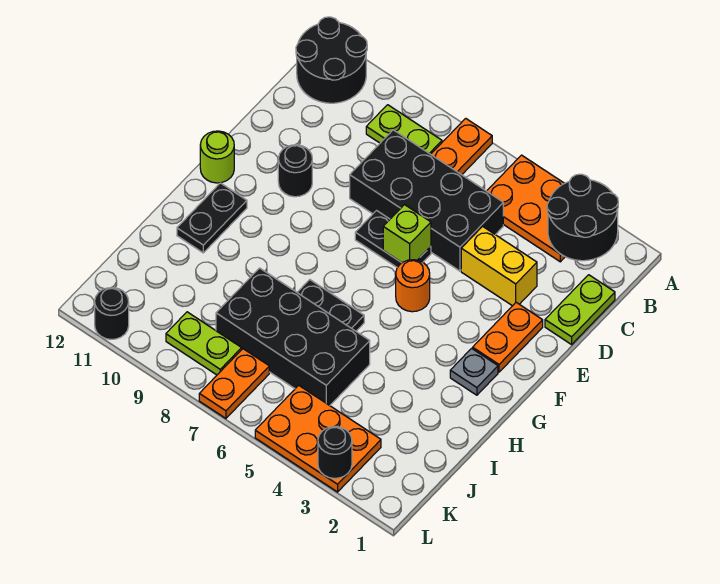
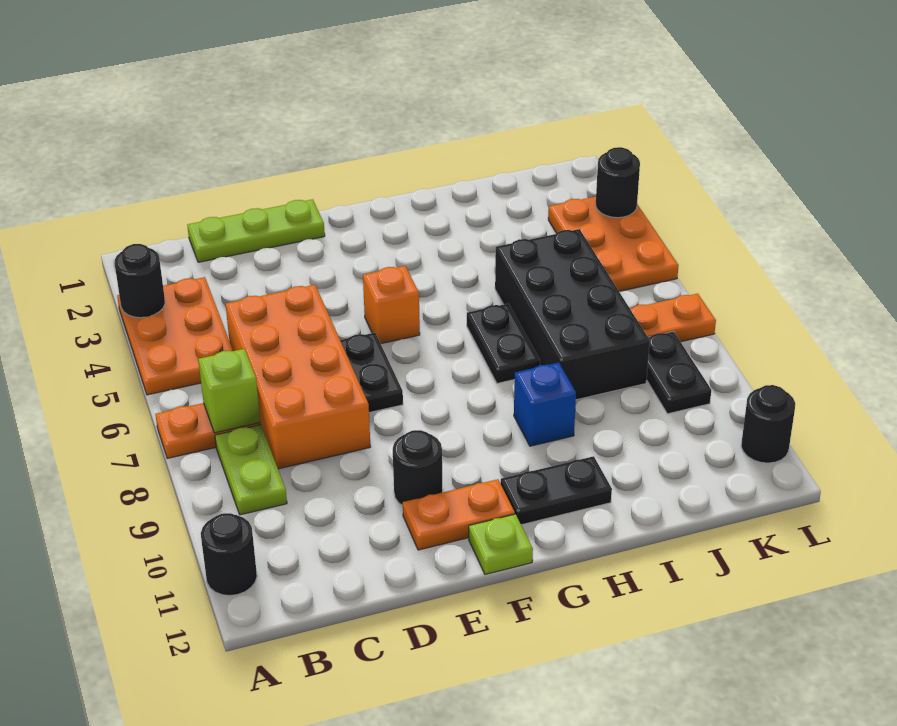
black round brick A2:B3 level 2 -> black round brick A3 level 2
black round brick A11:B12 level 1 -> black round brick A11 level 1
lime plate C1:D1 level 1 -> lime plate C1:E1 level 1
black brick C5:D8 level 1 -> orange brick C5:D8 level 1
yellow brick D3:D4 level 1 -> none
orange plate E2:F2 level 1 -> orange plate E11:F11 level 1
lime brick E6 level 2 -> lime brick B7 level 2
orange round brick F5 level 1 -> orange brick F5 level 1
lime round brick F12 level 1 -> lime plate F12 level 1
grey plate G2 level 1 -> none
none -> blue brick H9 level 1
lime plate K8:K9 level 1 -> black plate K8:K9 level 1

